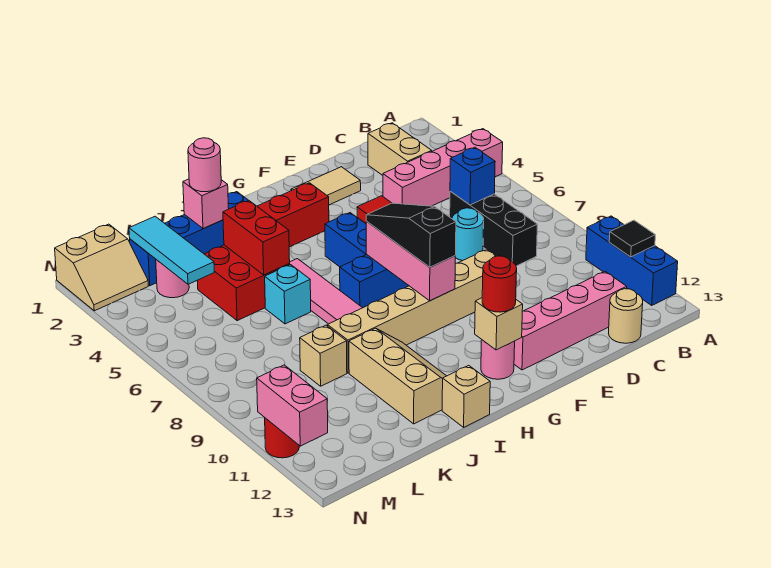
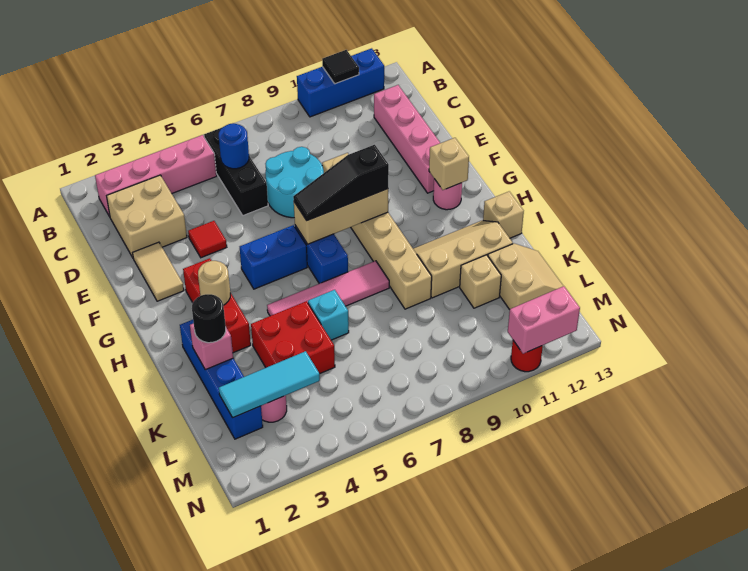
pink brick A4:D4 level 1 -> pink brick B2:B5 level 1
tan brick C2:C3 level 1 -> tan brick C2:D3 level 1
black brick C6:C8 level 1 -> black brick B6:D6 level 1
blue brick C6 level 2 -> blue round brick C6 level 2
tan round brick C13 level 1 -> tan round brick H3 level 2
cyan round brick D7 level 1 -> cyan round brick D7:E8 level 1
pink brick G7:G9 level 2 -> tan brick G7:G9 level 2
red round brick G12 level 3 -> none
pink round brick J2 level 3 -> black round brick J2 level 3
red brick J4:J5 level 2 -> none
tan brick K9 level 1 -> tan brick K11 level 1
tan slope M1:N2 level 1 top 1 -> tan slope K12:L13 level 1 top 12

